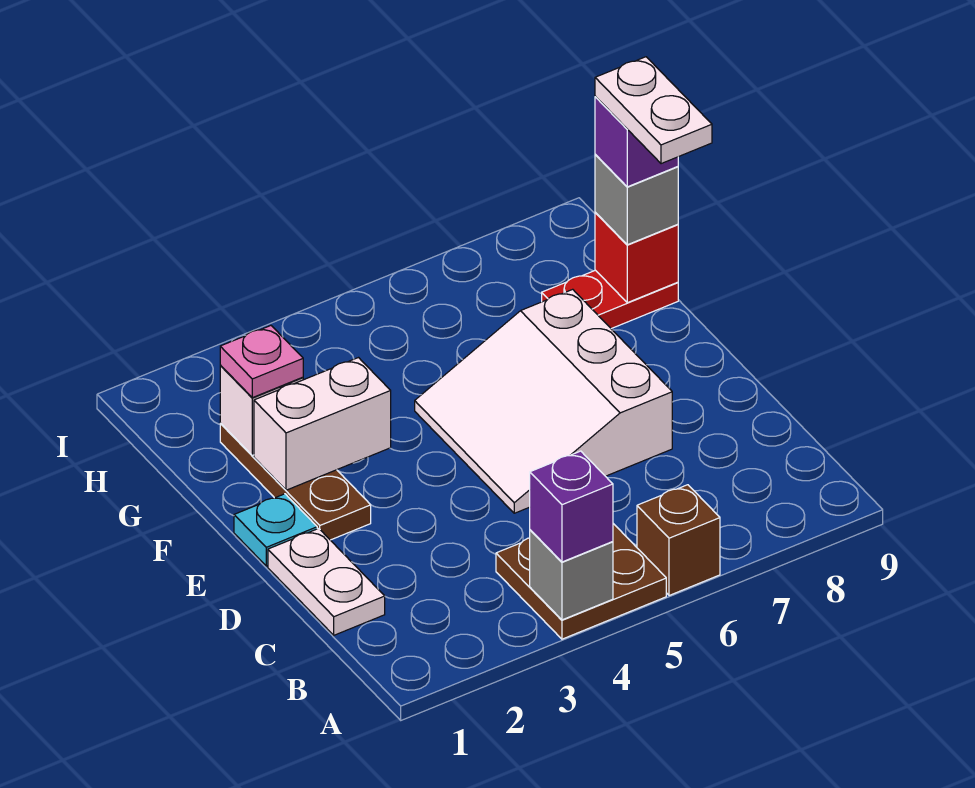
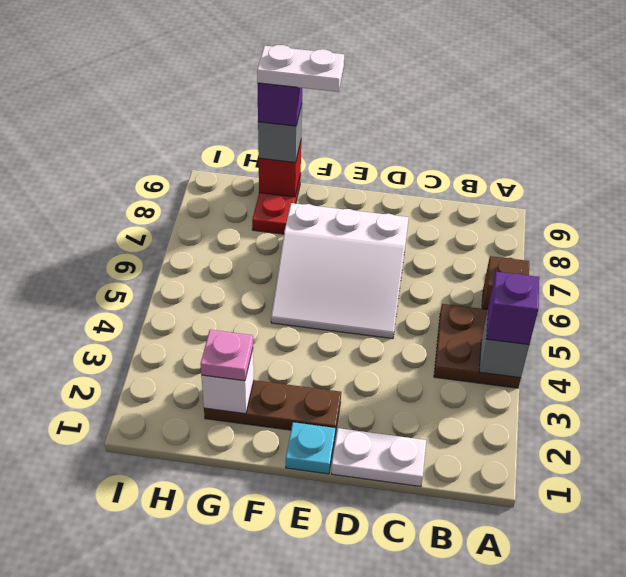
white brick F2:F3 level 2 -> none

